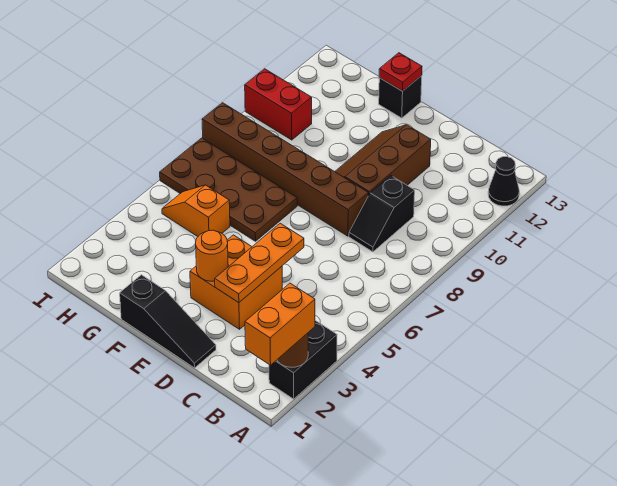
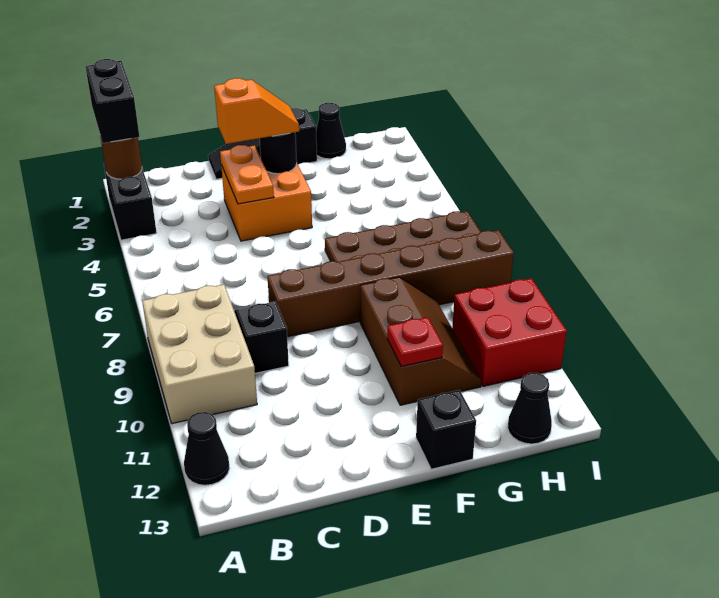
orange brick A1:A2 level 3 -> black brick A1:A2 level 3
none -> tan brick A8:B10 level 1
orange plate D3:D5 level 2 -> orange plate D3:D4 level 2
brown slope D9:E11 level 1 top D -> brown slope F9:G11 level 1 top F
orange round brick E3 level 2 -> black round brick E3 level 2
red plate F13 level 2 -> red plate F11 level 2
none -> black cone G1 level 1
orange slope G5:H5 level 1 top G -> orange slope D3:E3 level 3 top D
red brick H10:I10 level 1 -> red brick H10:I11 level 1
none -> black cone H13 level 1

